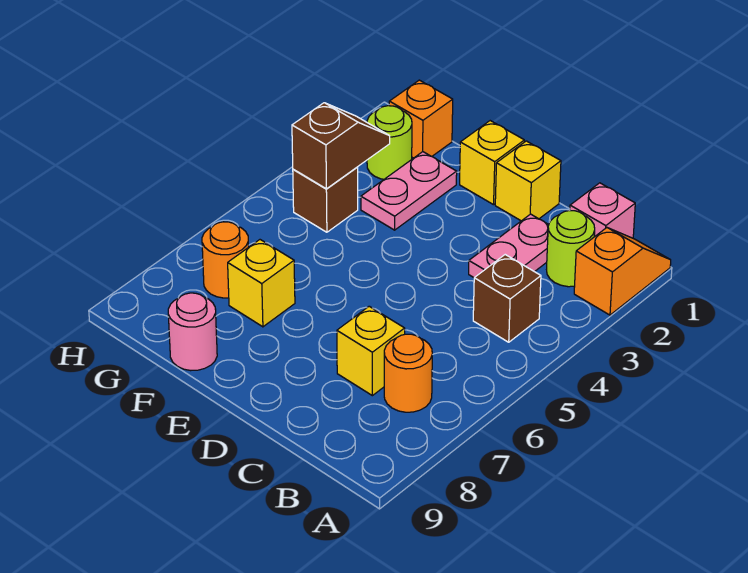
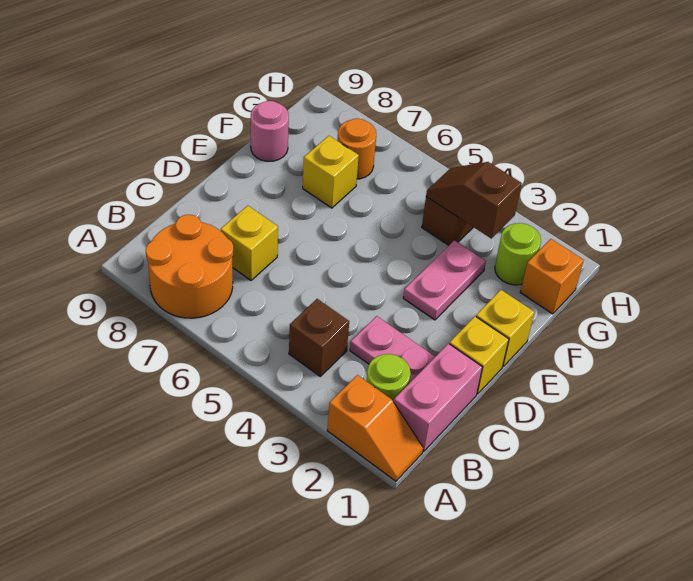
pink brick B1 level 1 -> pink brick B1:C1 level 1
orange round brick B7 level 1 -> orange round brick A7:B8 level 1
pink plate F2:F3 level 1 -> pink plate E3:F3 level 1
brown slope G3:G4 level 2 top 4 -> brown slope G3:G4 level 2 top 3

